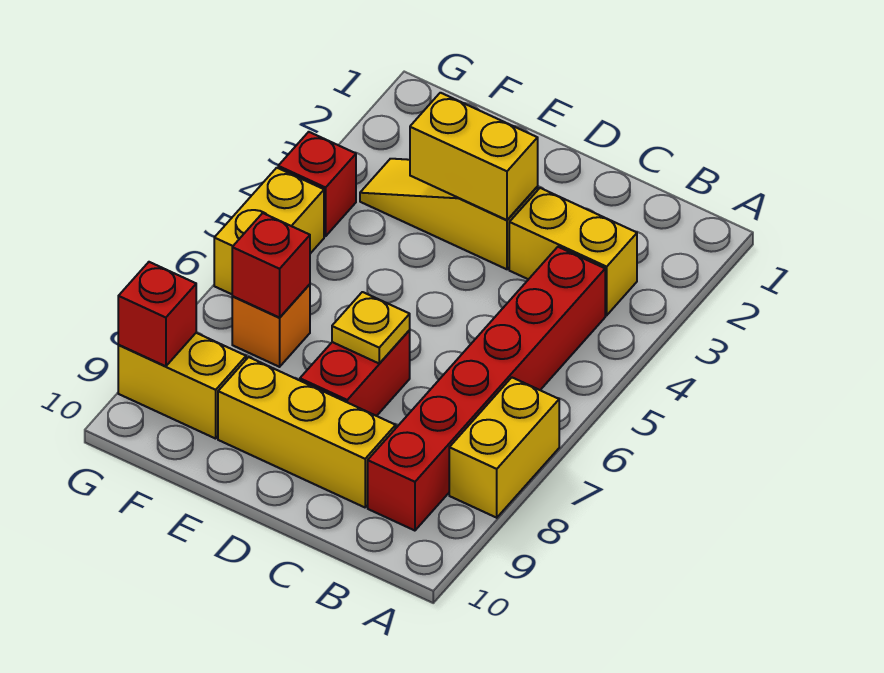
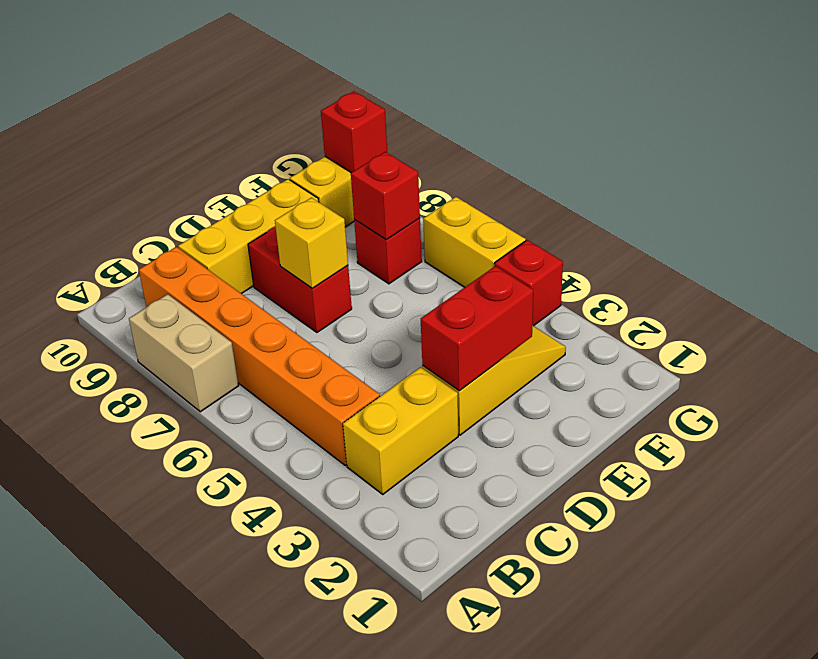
yellow brick A7:A8 level 1 -> tan brick A7:A8 level 1
red brick B4:B9 level 1 -> orange brick B4:B9 level 1
yellow brick D3:E3 level 2 -> red brick D3:E3 level 2
yellow plate D7 level 2 -> yellow brick D7 level 2
orange brick F7 level 1 -> red brick F7 level 1

